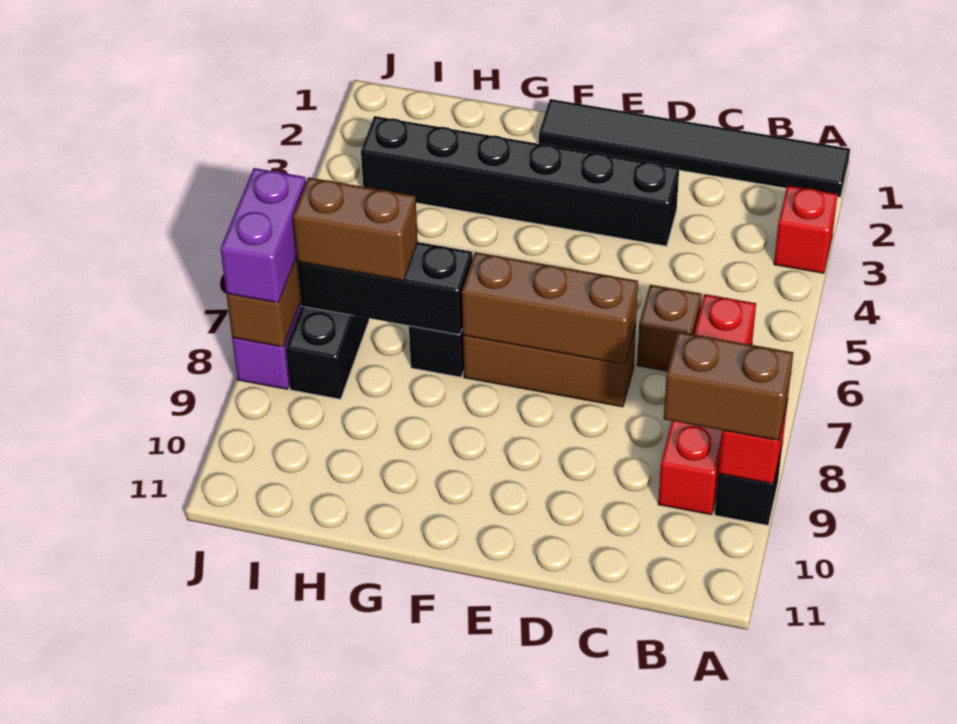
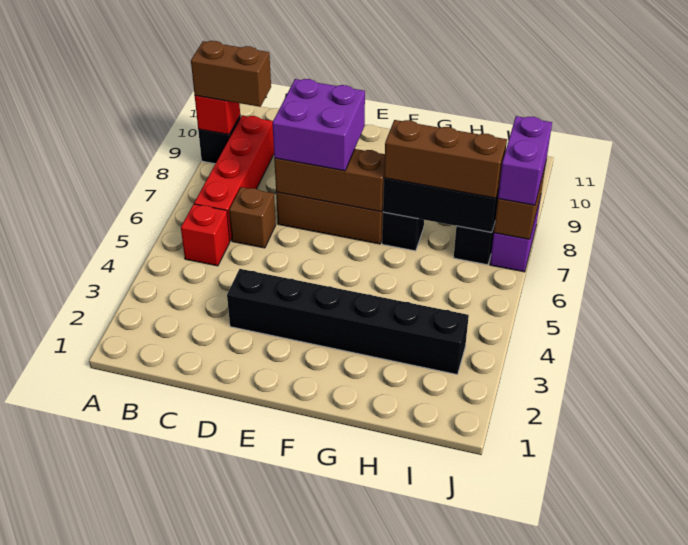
black tile A1:F1 level 1 -> none
red brick A3 level 1 -> red brick B5 level 1
none -> purple brick D7:E8 level 3
brown brick H7:I7 level 3 -> brown brick G7:I7 level 3

